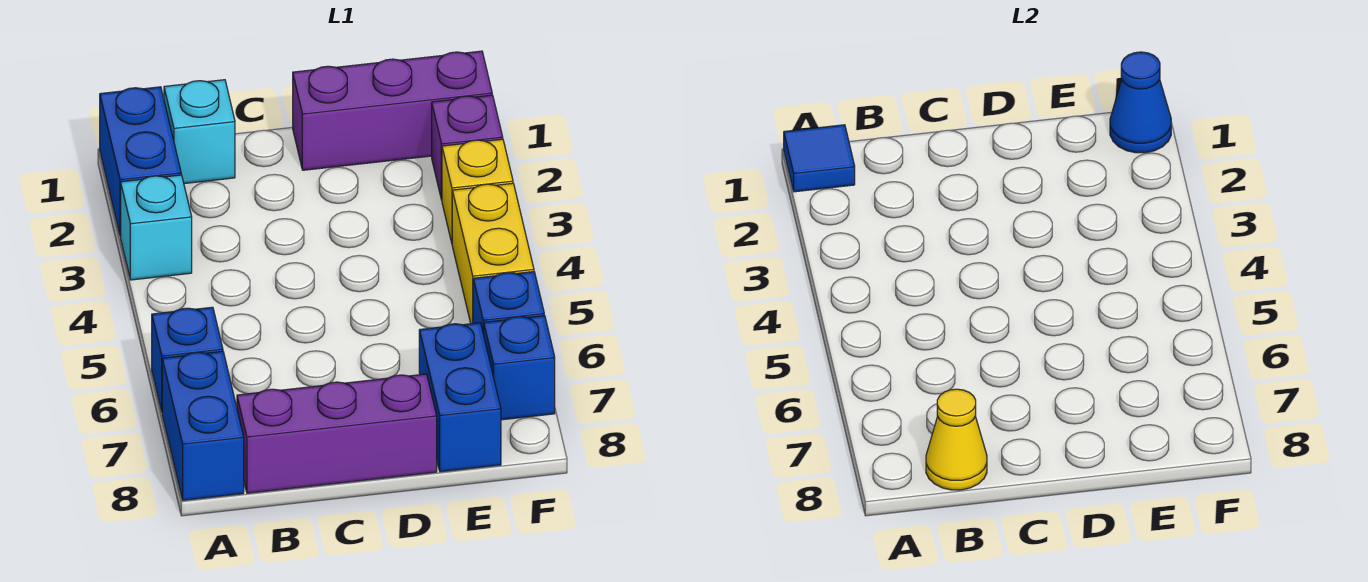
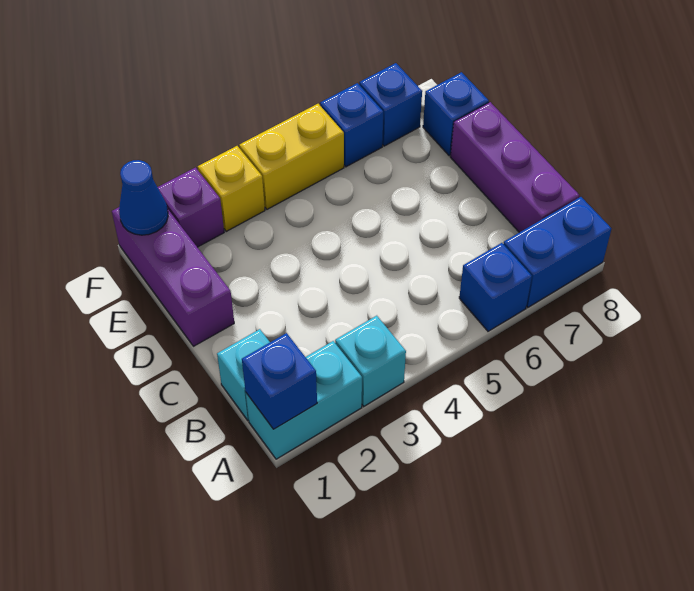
blue brick A1:A2 level 1 -> cyan brick A1:A2 level 1
blue tile A1 level 2 -> blue brick A1 level 2
yellow cone B8 level 2 -> none
blue brick E7:E8 level 1 -> blue brick E8 level 1

